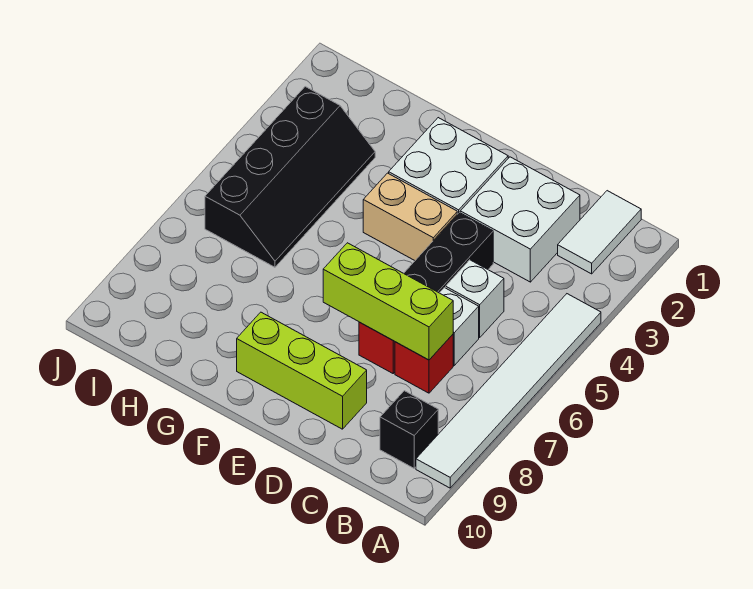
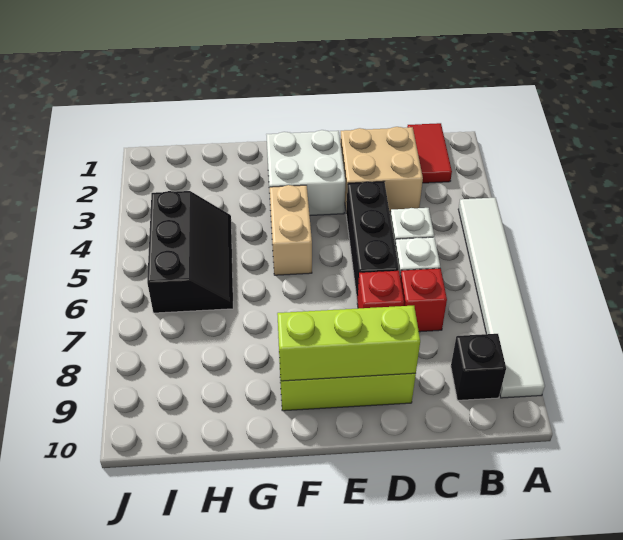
white tile B1:B2 level 1 -> red tile B1:B2 level 1
white brick C2:D3 level 1 -> tan brick C2:D3 level 1
lime brick C7:E7 level 2 -> lime brick D9:F9 level 2
tan brick E4:F4 level 1 -> tan brick F4:F5 level 1
black slope H3:I6 level 1 top I -> black slope H4:I6 level 1 top I

